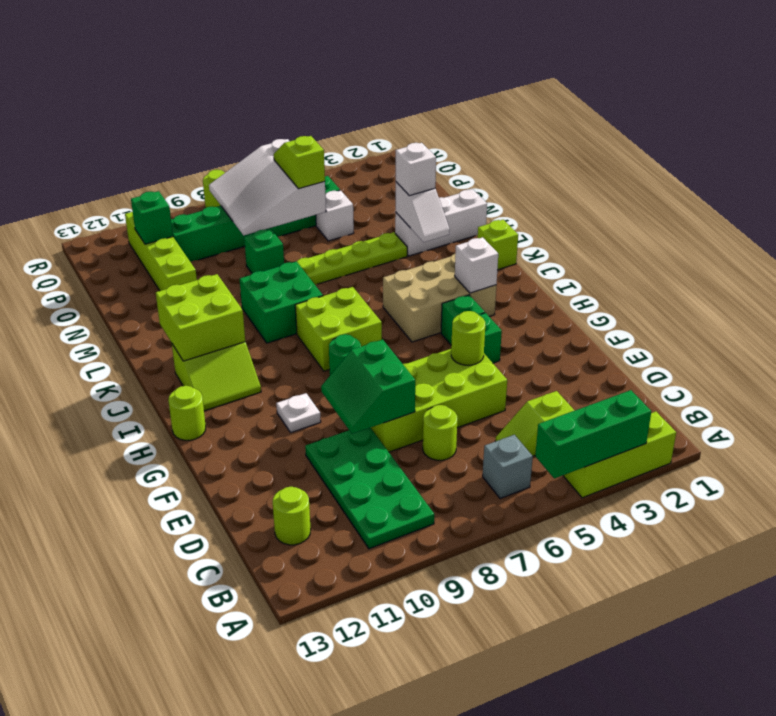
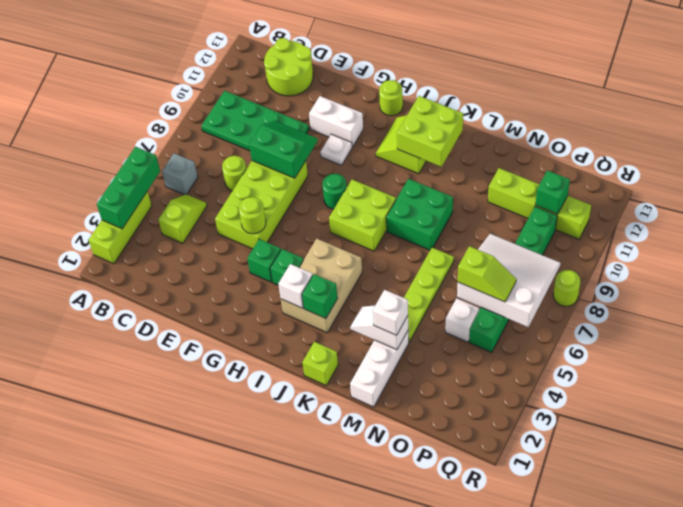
lime round brick C12 level 1 -> lime round brick C12:D13 level 1
none -> white brick F11:G11 level 1
green brick N8 level 1 -> green brick J3 level 2

